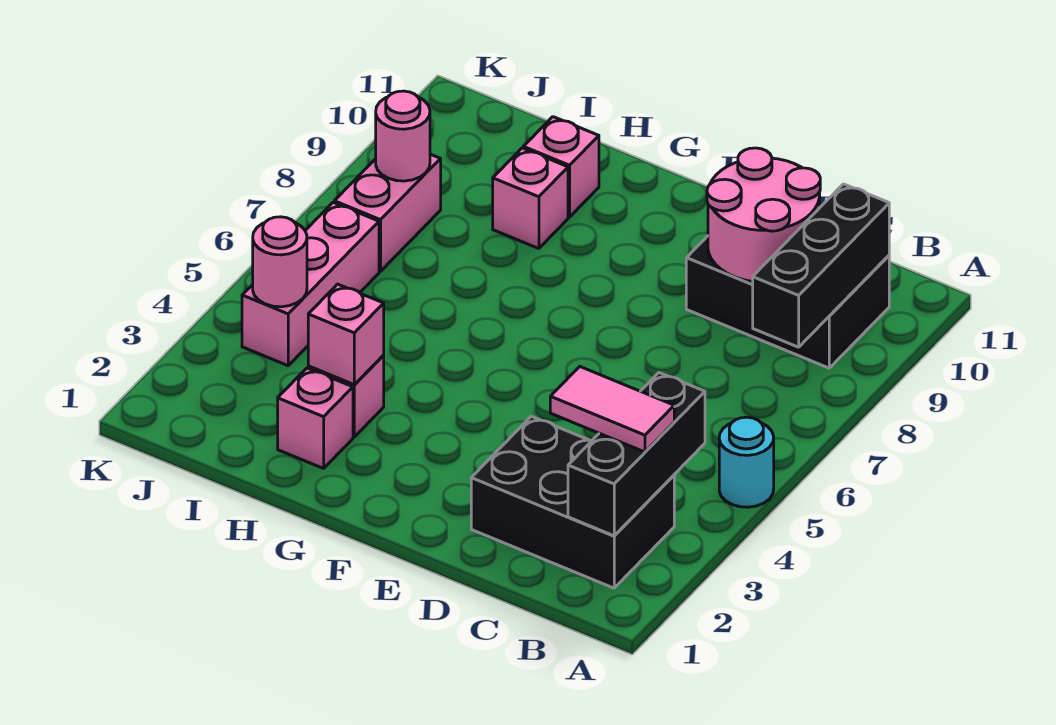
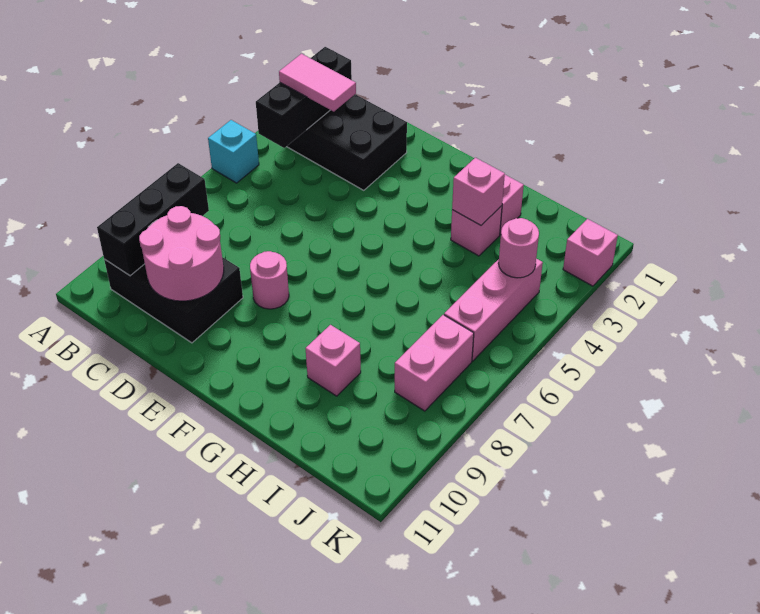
cyan round brick A5 level 1 -> cyan brick A5 level 1
pink brick H10 level 1 -> pink brick K2 level 1
pink round brick J8 level 2 -> pink round brick E8 level 1

